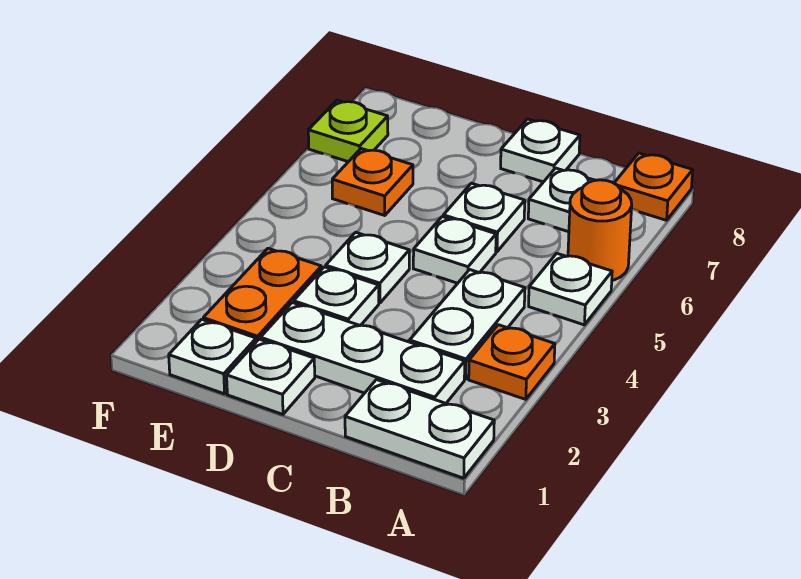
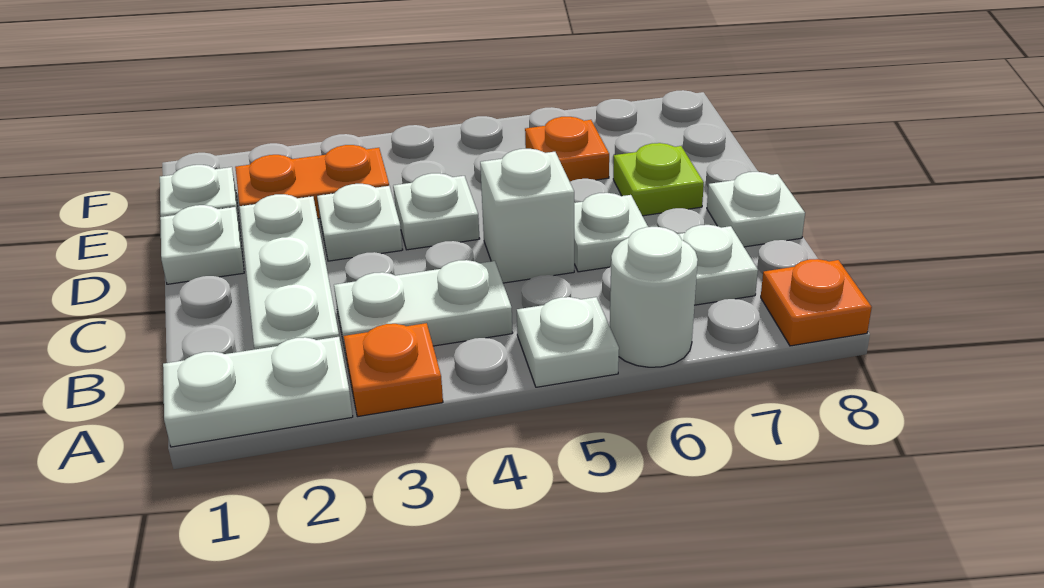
white plate A1:B1 level 1 -> white plate A1:A2 level 1
orange round brick A6 level 1 -> white round brick A6 level 1
white plate C5 level 1 -> white brick C5 level 1
lime plate F7 level 1 -> lime plate D7 level 1

